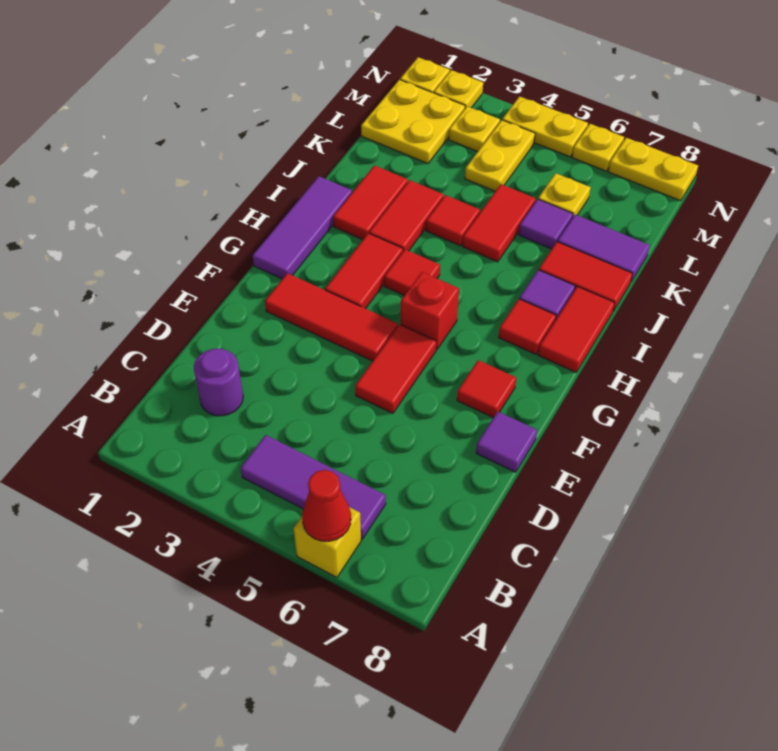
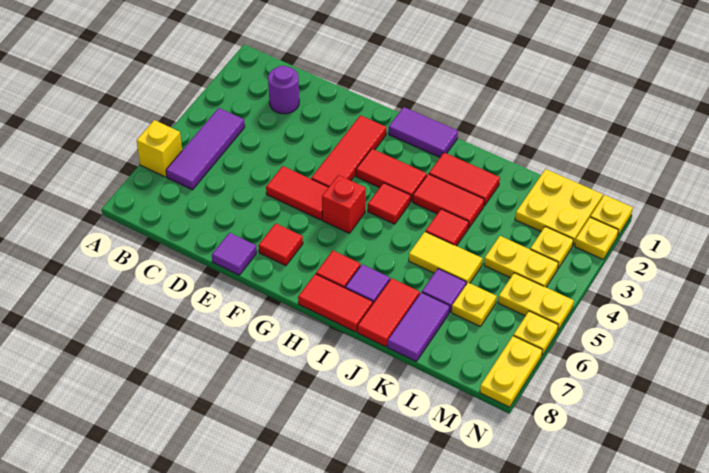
red cone A6 level 2 -> none
purple tile G1:I1 level 1 -> purple tile G1:H1 level 1
red tile J5:K5 level 1 -> yellow tile J5:K5 level 1
yellow plate N4:N5 level 1 -> yellow plate M5:N5 level 1

